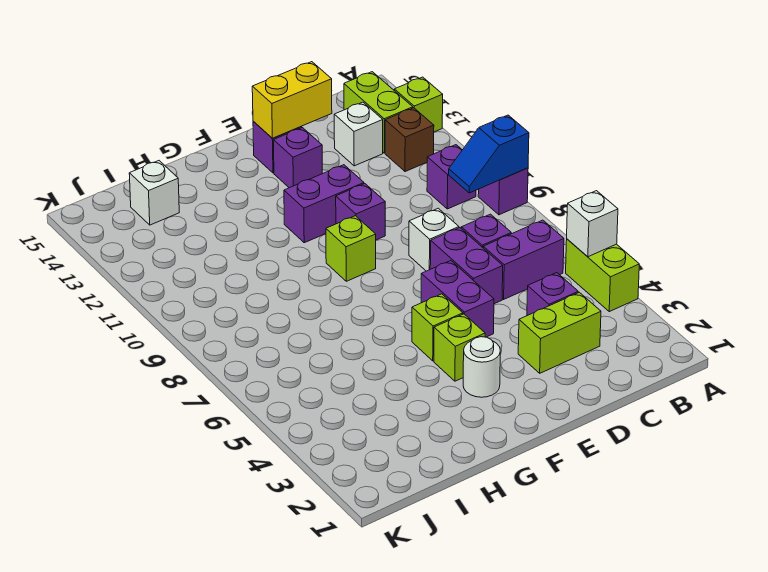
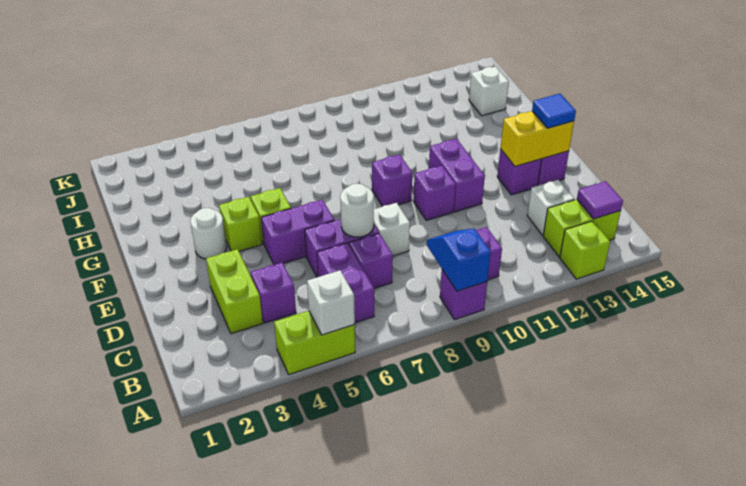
brown brick B12 level 1 -> none
none -> purple tile B14 level 2
none -> white round brick D7 level 2
yellow brick D14:E14 level 2 -> yellow brick E13:E14 level 2
none -> blue tile E14 level 3
lime brick F9 level 1 -> purple brick F9 level 1

